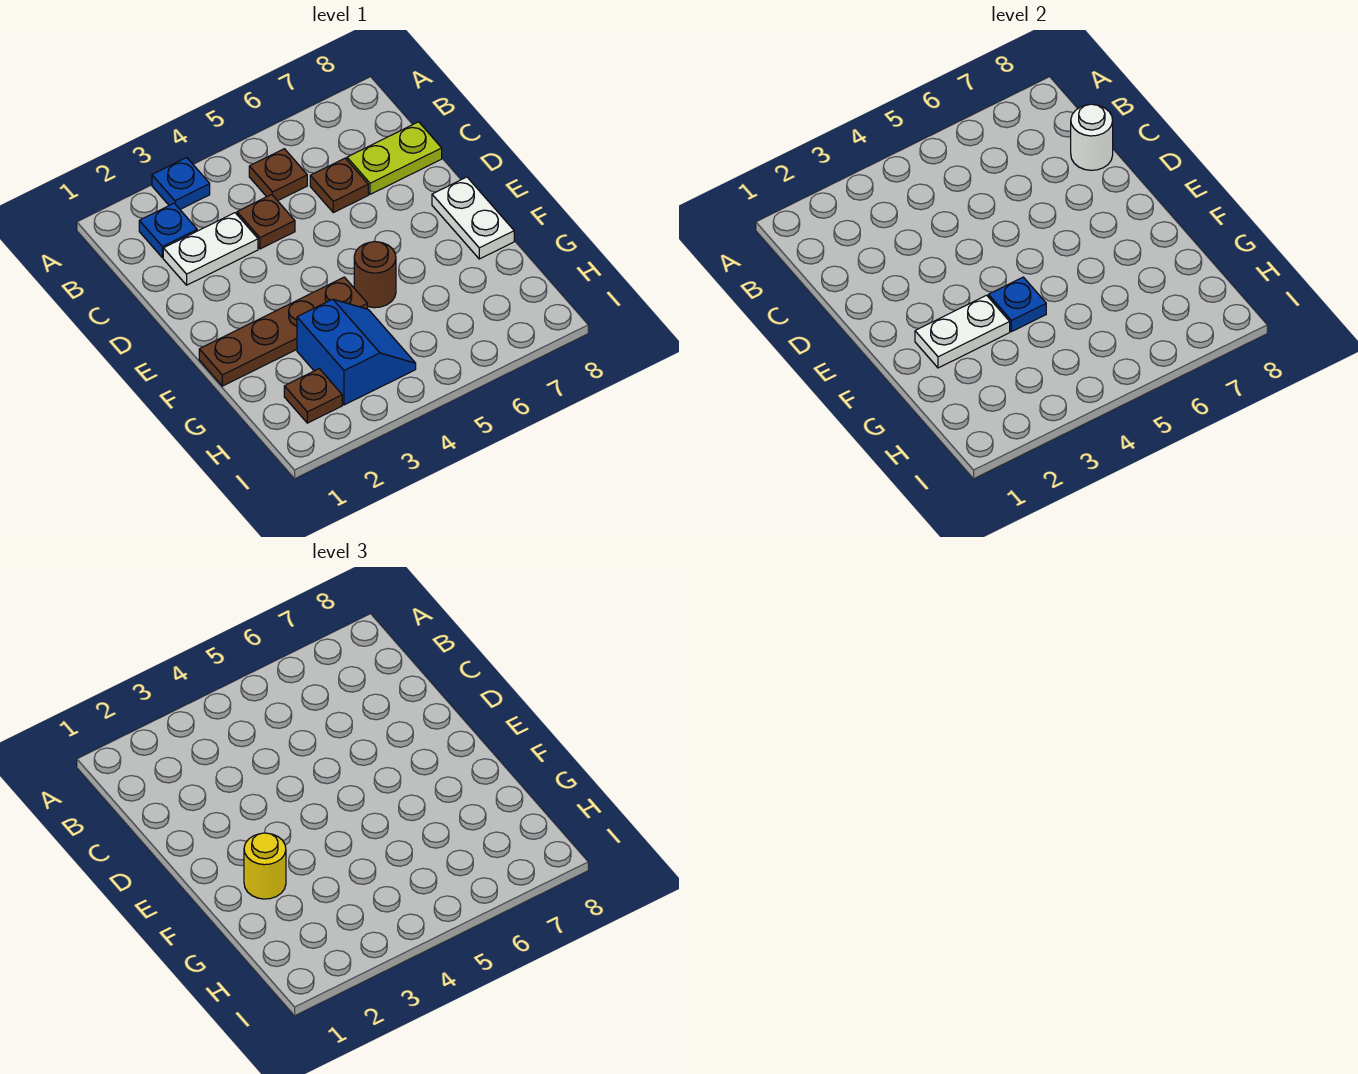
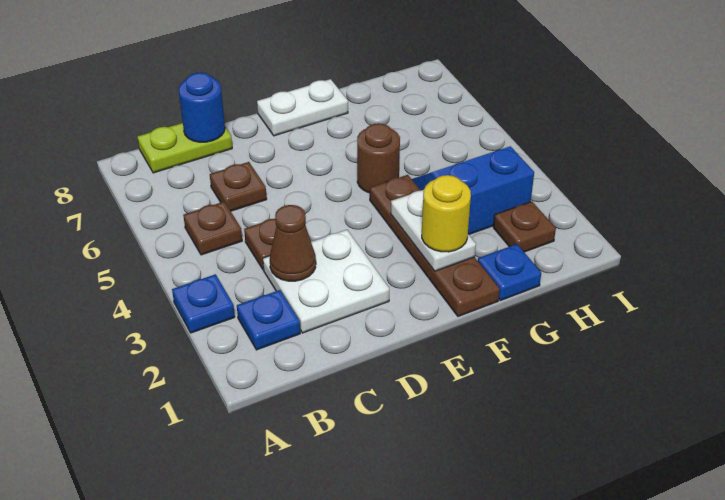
white plate C2:C3 level 1 -> white plate C2:D3 level 1
none -> brown cone C3 level 2
lime plate C7:C8 level 1 -> lime plate B8:C8 level 1
white round brick C8 level 2 -> blue round brick C8 level 2
blue plate F4 level 2 -> blue plate G1 level 1

